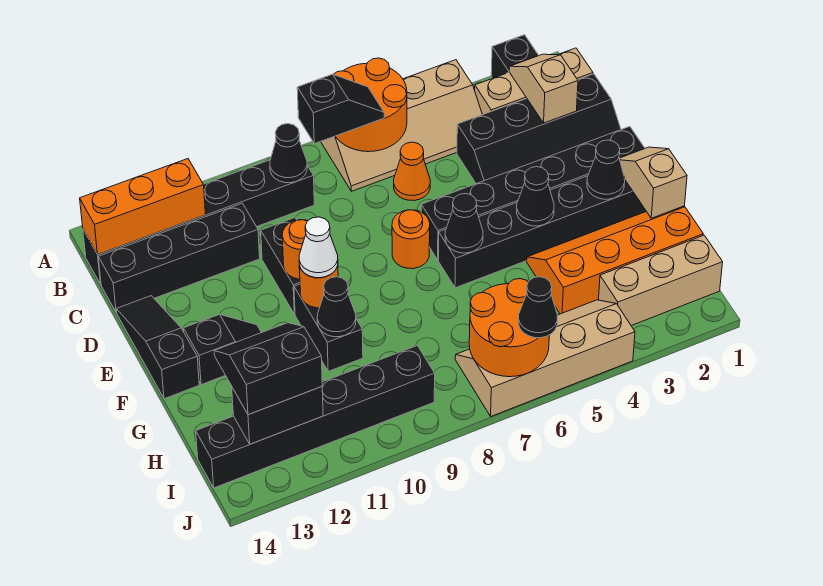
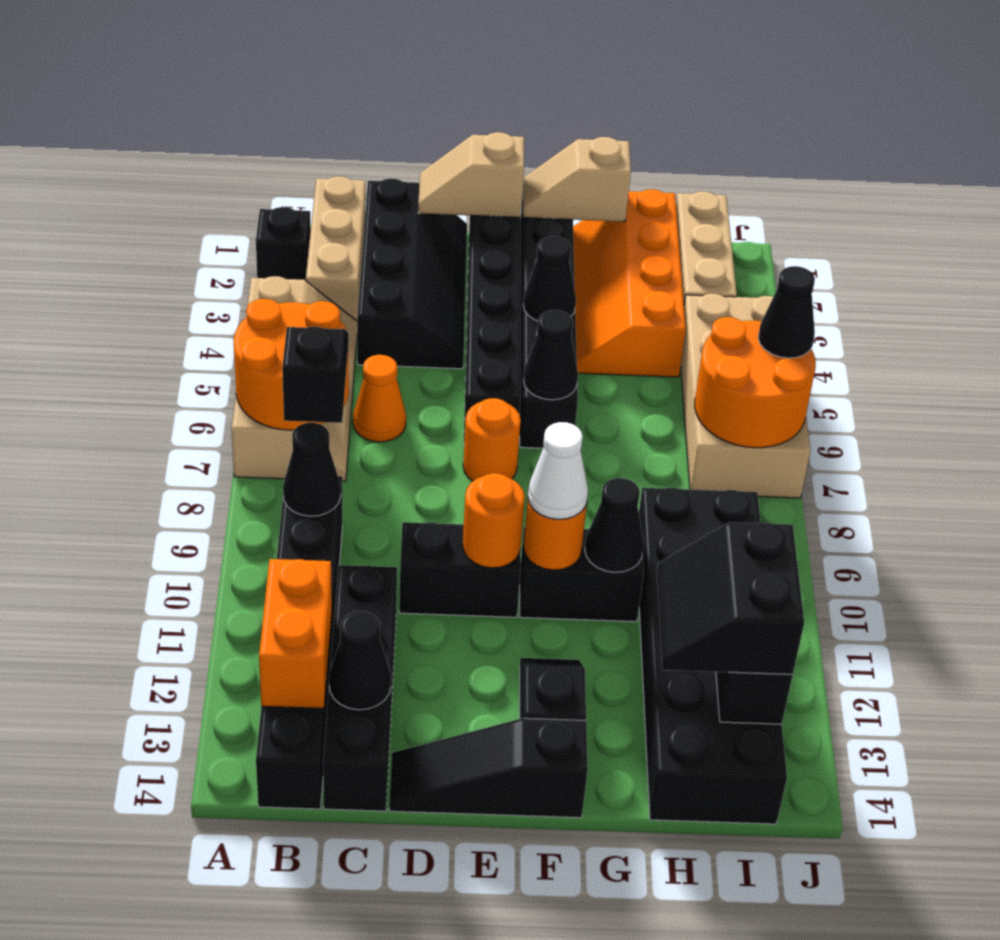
tan slope B2:C2 level 2 top C -> tan slope D1:E1 level 2 top E
orange brick B12:B14 level 2 -> orange brick B12:B13 level 2
black cone F2 level 2 -> black cone C13 level 2
tan slope I4:J7 level 1 top J -> tan brick I4:J7 level 1
black brick I9:I14 level 1 -> black brick H9:I14 level 1

